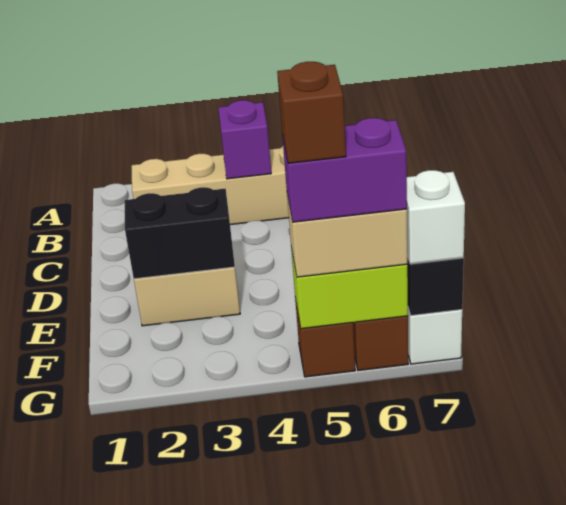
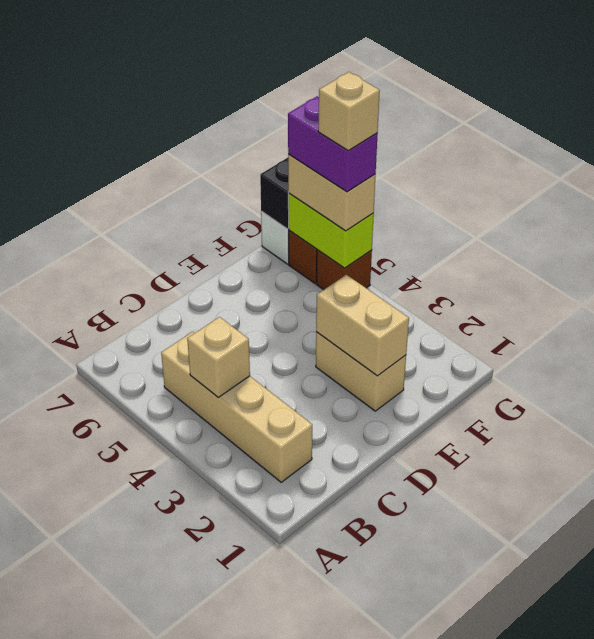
purple brick B4 level 2 -> tan brick B4 level 2
black brick E2:E3 level 2 -> tan brick E2:E3 level 2
brown brick G5 level 5 -> tan brick G5 level 5
white brick G7 level 3 -> none

